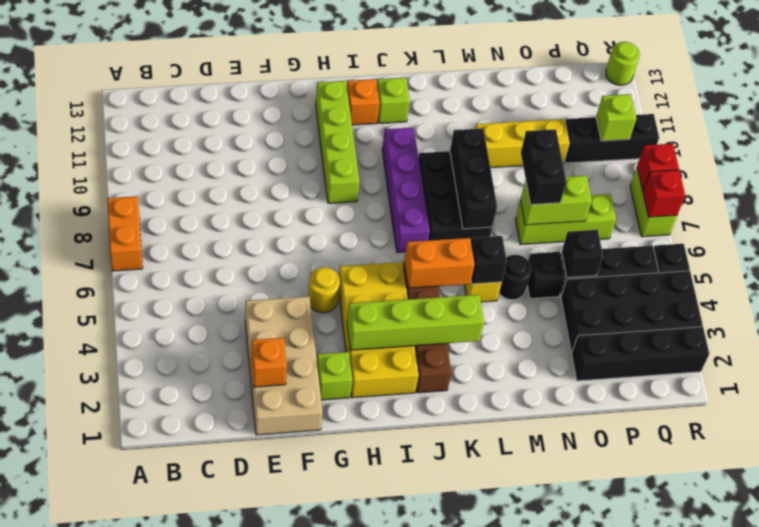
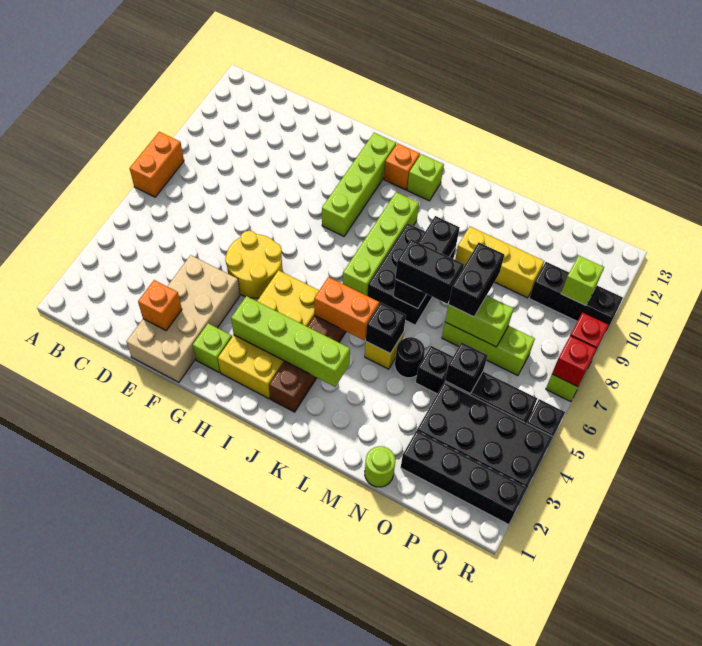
yellow round brick G5 level 1 -> yellow round brick F5:G6 level 1
purple brick J7:J10 level 1 -> lime brick J7:J10 level 1
none -> black brick L7:M7 level 3
lime round brick R13 level 1 -> lime round brick N1 level 1

